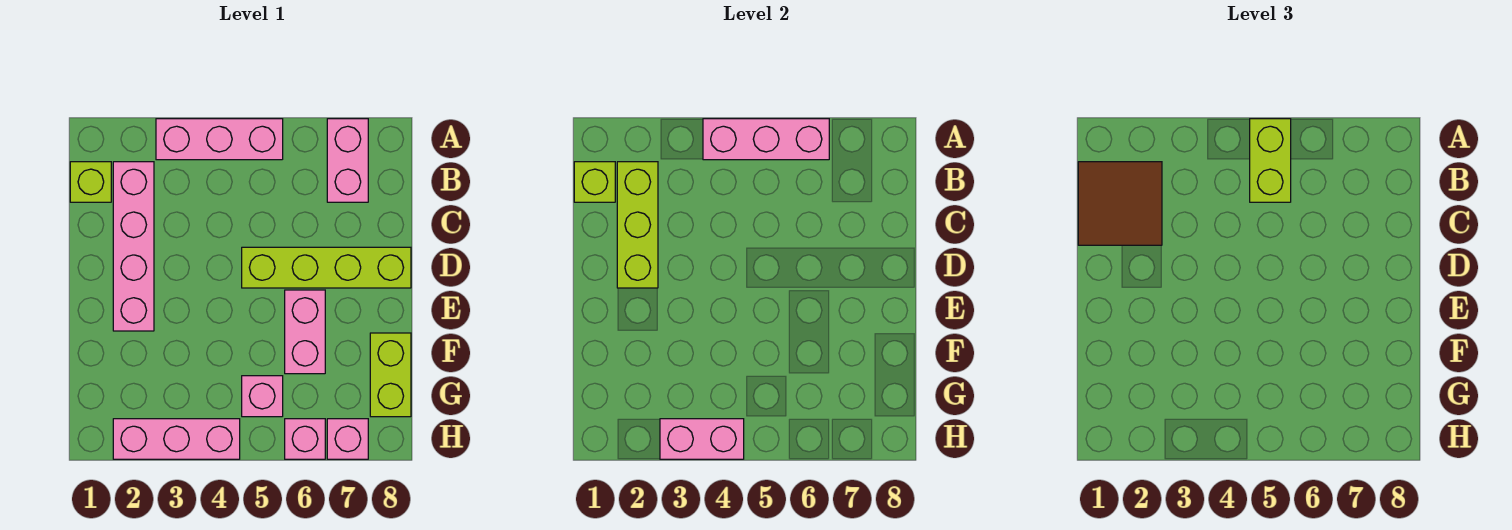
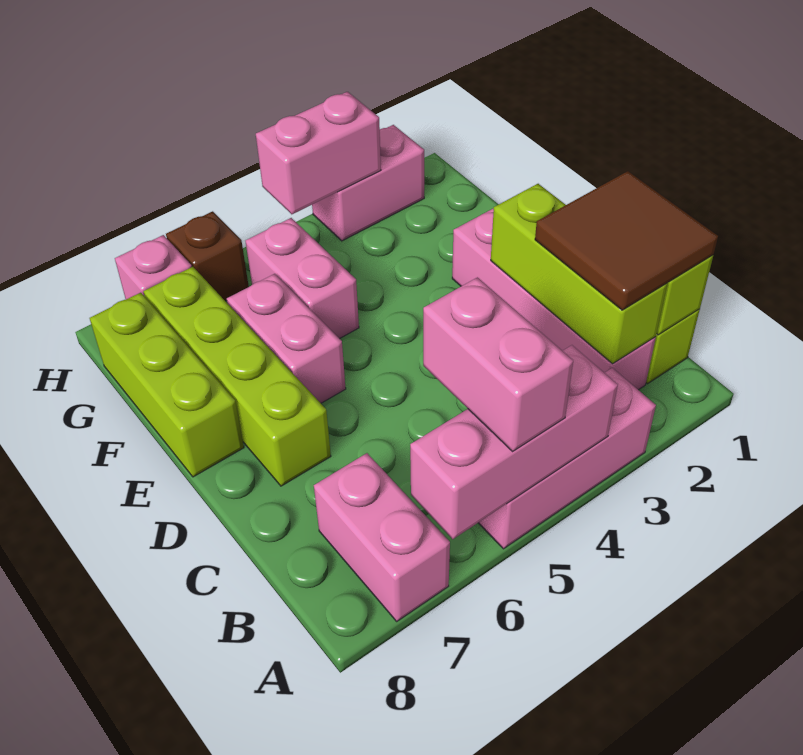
lime brick A5:B5 level 3 -> pink brick A5:B5 level 3
lime brick D5:D8 level 1 -> lime brick D7:G7 level 1
lime brick F8:G8 level 1 -> lime brick E8:G8 level 1
pink brick G5 level 1 -> pink brick F5:G5 level 1
pink brick H2:H4 level 1 -> pink brick H2:H3 level 1
pink brick H6 level 1 -> brown brick H6 level 1

